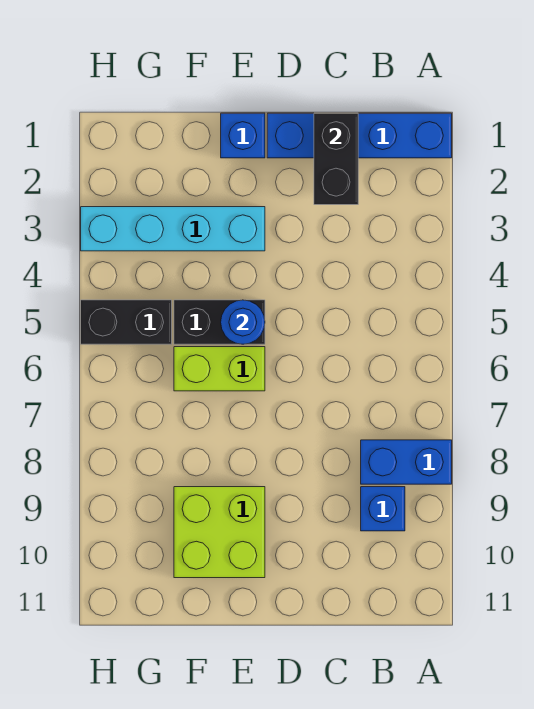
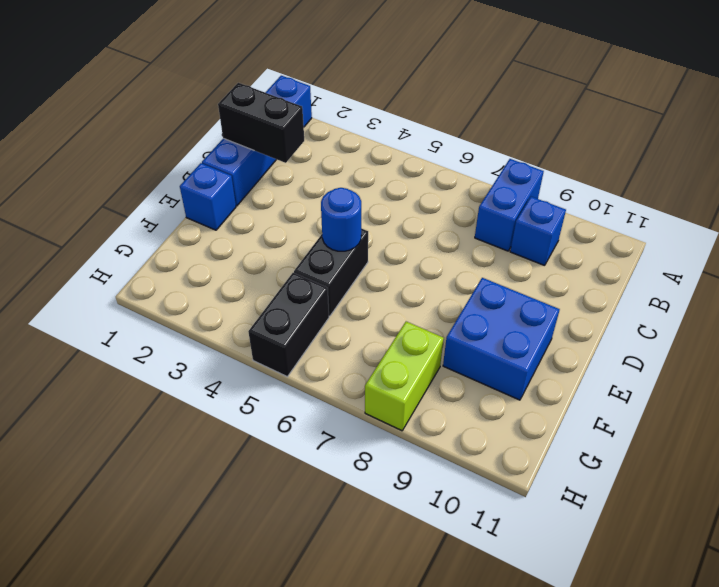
cyan brick E3:H3 level 1 -> none
lime brick E6:F6 level 1 -> lime brick G8:H8 level 1
lime brick E9:F10 level 1 -> blue brick E9:F10 level 1

